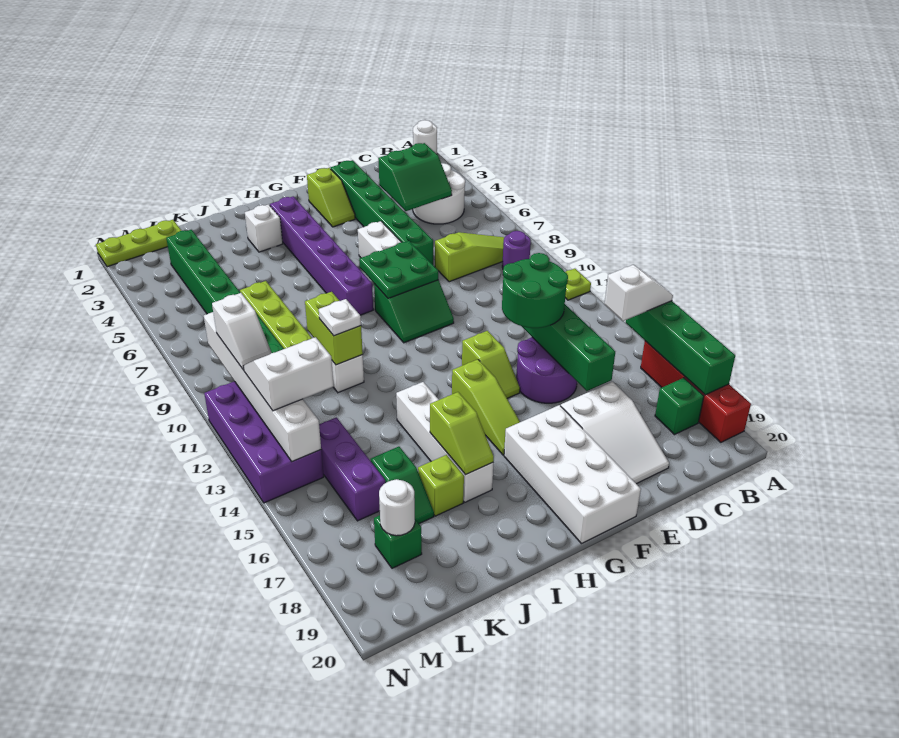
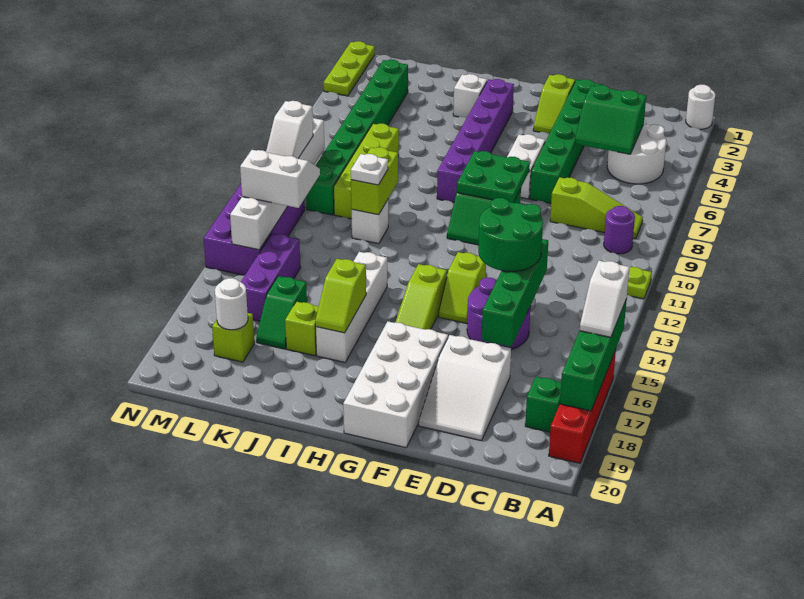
white slope A15:B15 level 3 top B -> white slope A15:A16 level 3 top 15
lime plate L1:N1 level 1 -> lime plate N1:N3 level 1
green brick L18 level 1 -> lime brick L18 level 1

